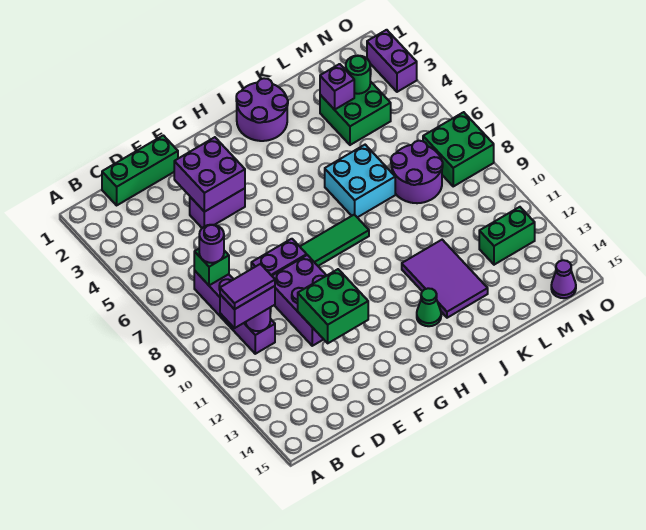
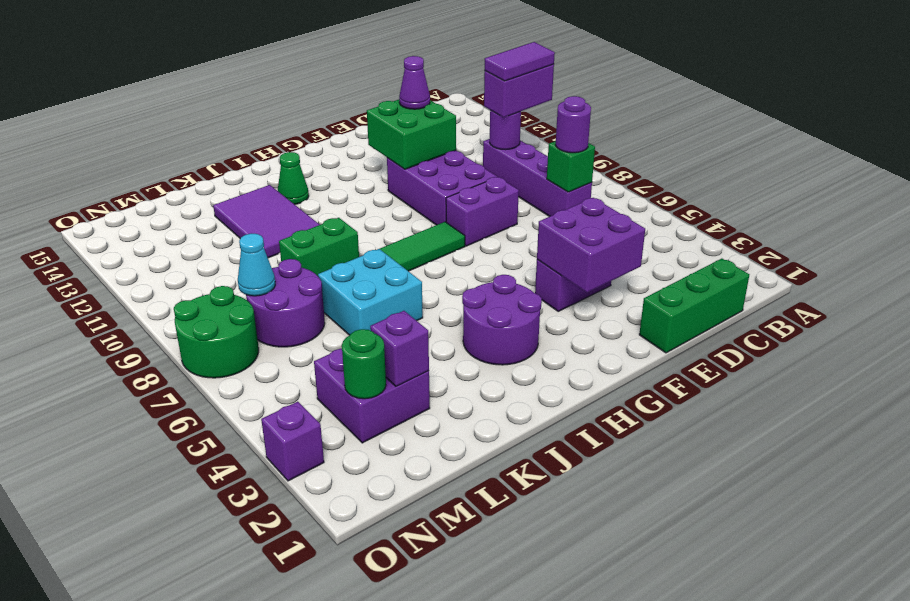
purple round brick I1:J2 level 1 -> purple round brick H3:I4 level 1
green brick L3:M4 level 1 -> purple brick L3:M4 level 1
none -> cyan cone M8 level 2
green brick M12:N12 level 1 -> green brick J9:K9 level 1
green brick N7:O8 level 1 -> green round brick N7:O8 level 1
purple cone N15 level 1 -> purple cone E12 level 3
purple brick O2:O3 level 1 -> purple brick O3 level 1

